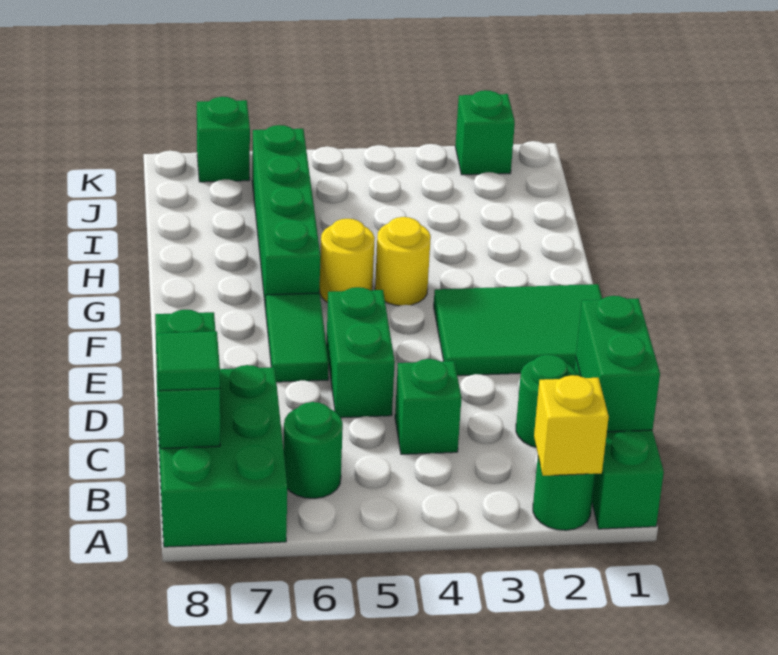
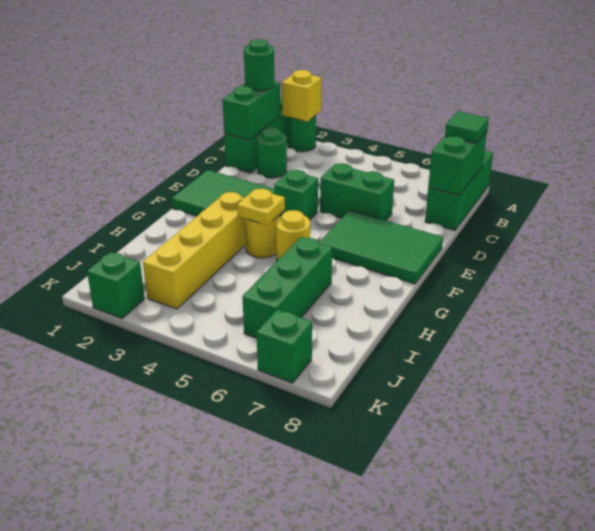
green brick A7:C8 level 1 -> green brick A8:C8 level 1
green round brick B6 level 1 -> green round brick B1 level 3
green brick C4 level 1 -> green brick E4 level 1
green brick D5:E5 level 1 -> green brick D5:D6 level 1
green tile E6:F6 level 1 -> green tile E6:F8 level 1
none -> yellow brick G3:J3 level 1
none -> yellow plate G4 level 2
green brick G6:J6 level 1 -> green brick H6:J6 level 1

